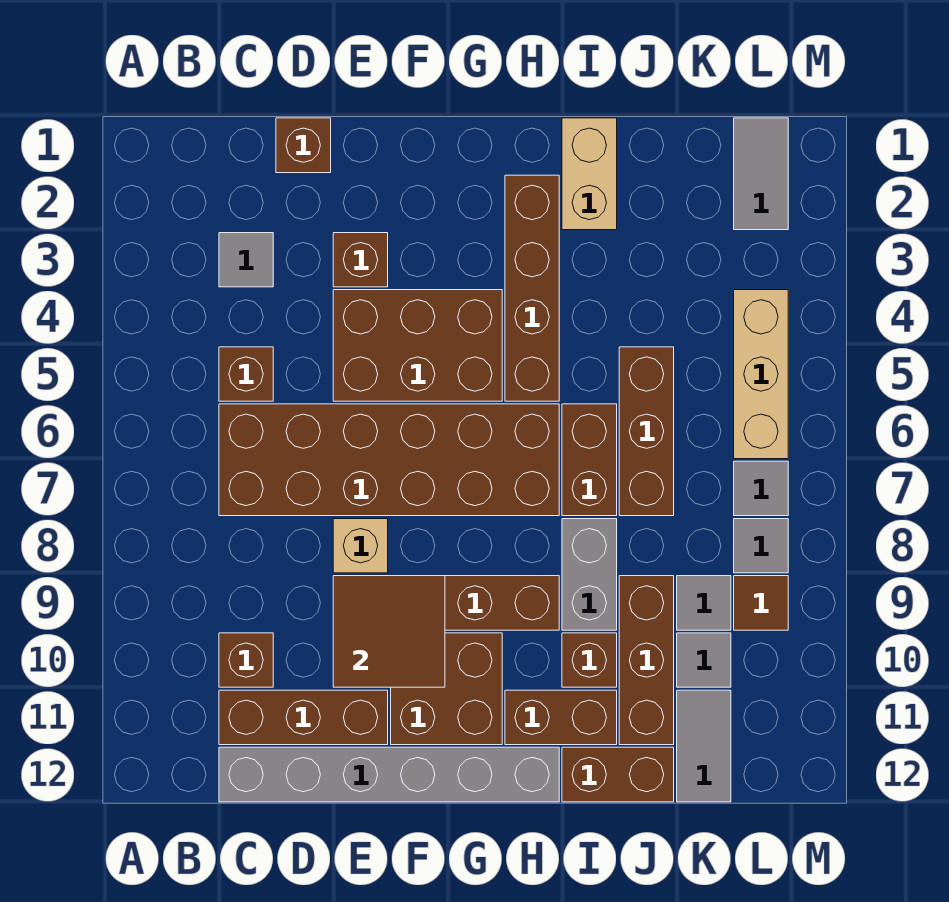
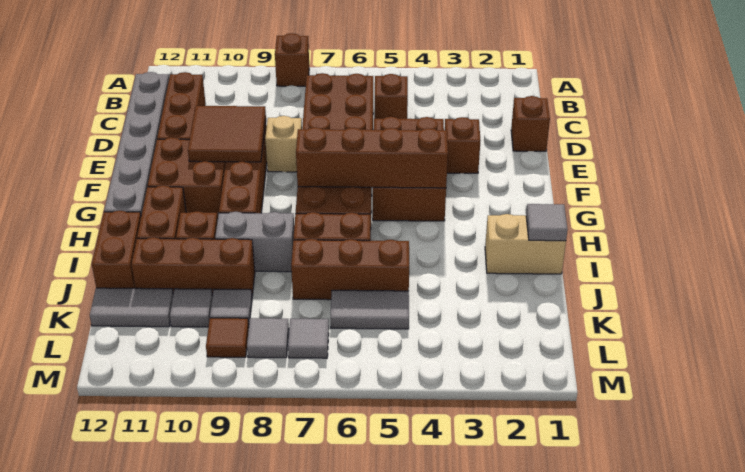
grey tile C3 level 1 -> grey tile I1 level 2
brown brick C10 level 1 -> brown brick A8 level 1
brown brick H2:H5 level 1 -> brown brick G4:G7 level 2
grey tile L1:L2 level 1 -> grey tile K5:K6 level 1
tan brick L4:L6 level 1 -> none

